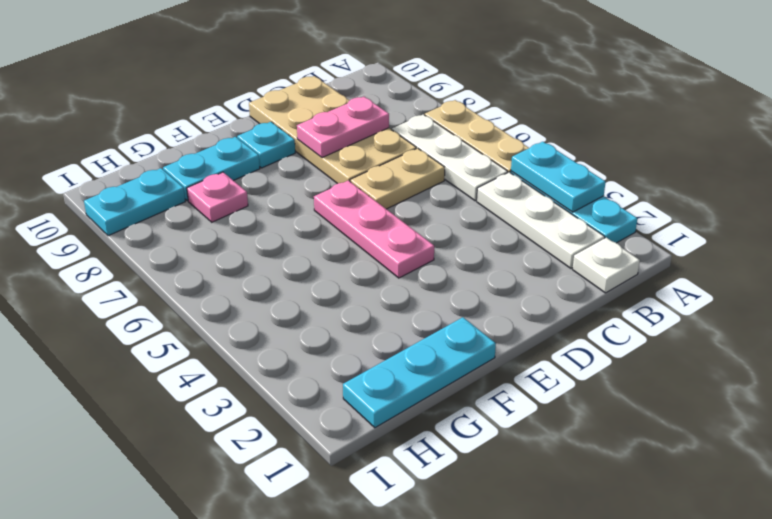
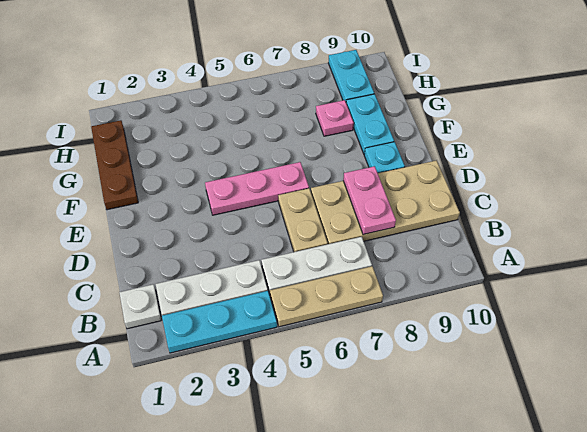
cyan plate A3:A4 level 2 -> none
cyan plate F1:H1 level 1 -> brown plate F1:H1 level 1

